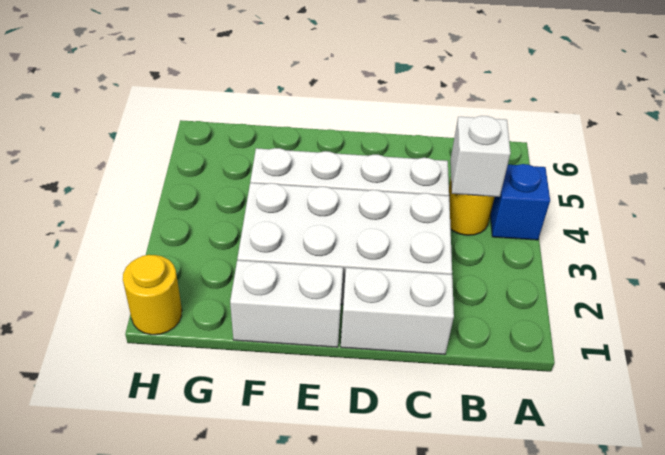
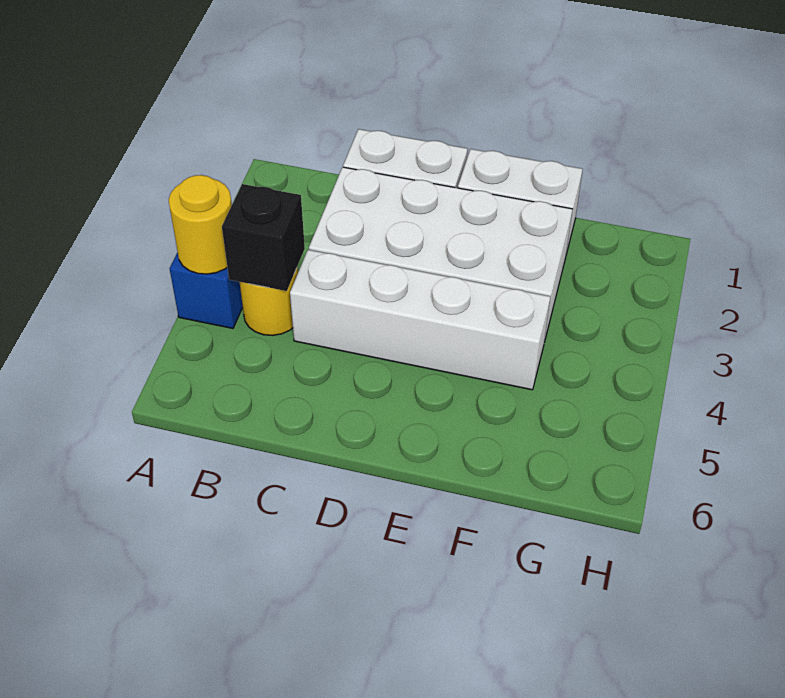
white brick B4 level 2 -> black brick B4 level 2
yellow round brick H1 level 1 -> yellow round brick A4 level 2

